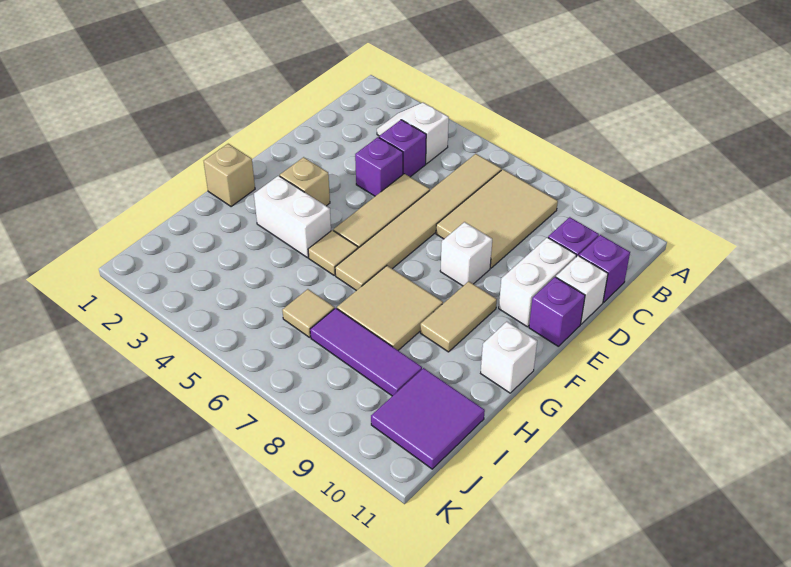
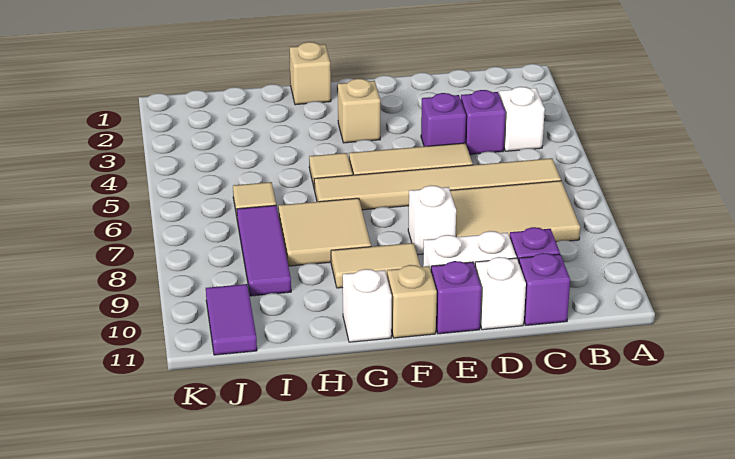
none -> tan brick F11 level 1
white brick G3:G4 level 1 -> none
purple tile I10:J11 level 1 -> purple tile J10:J11 level 1

